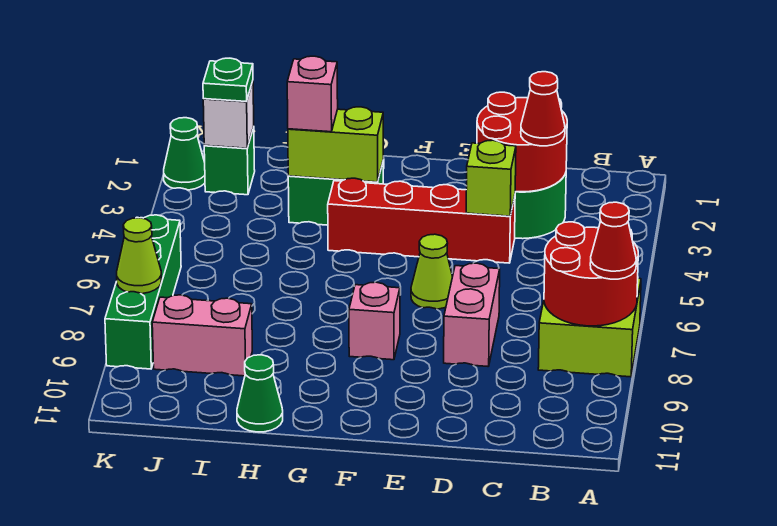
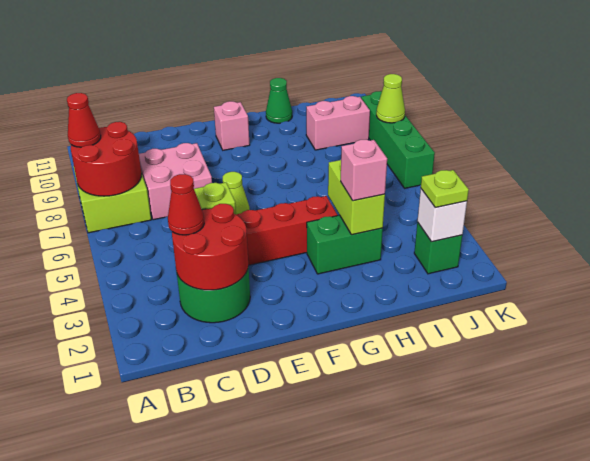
pink brick D7:D8 level 1 -> pink brick C7:D8 level 1
pink brick F8 level 1 -> pink brick F10 level 1
lime brick G3:H3 level 2 -> lime brick H3:H4 level 2
green plate J2 level 3 -> lime plate J2 level 3
green cone K2 level 1 -> none

